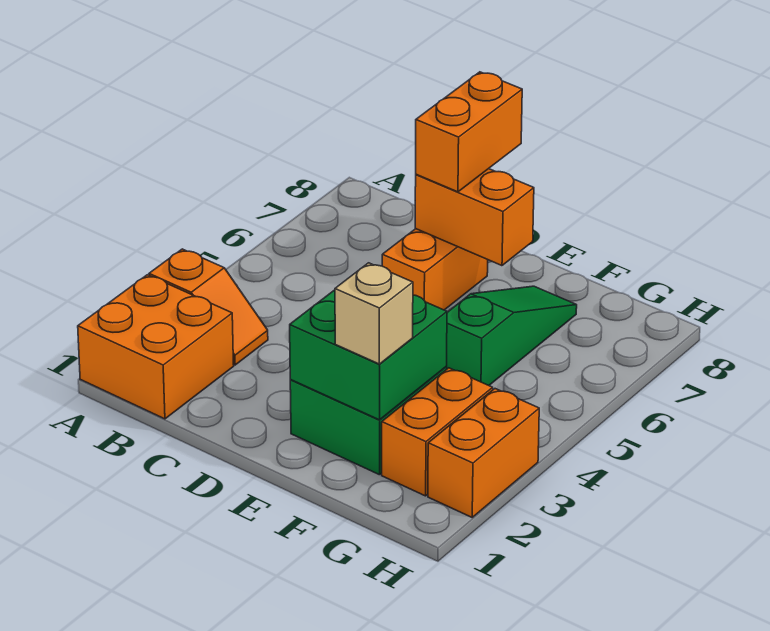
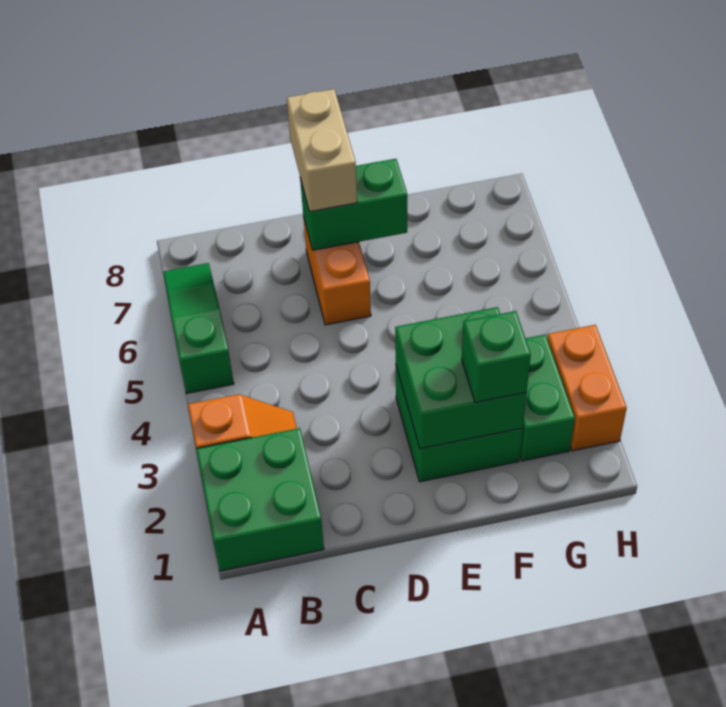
orange brick A1:B2 level 1 -> green brick A1:B2 level 1
orange brick D7:E7 level 2 -> green brick D7:E7 level 2
orange brick D7:D8 level 3 -> tan brick D7:D8 level 3
tan brick F2 level 3 -> green brick F2 level 3
green slope F5:F7 level 1 top 5 -> green slope A5:A7 level 1 top 5
orange brick G2:G3 level 1 -> green brick G2:G3 level 1

